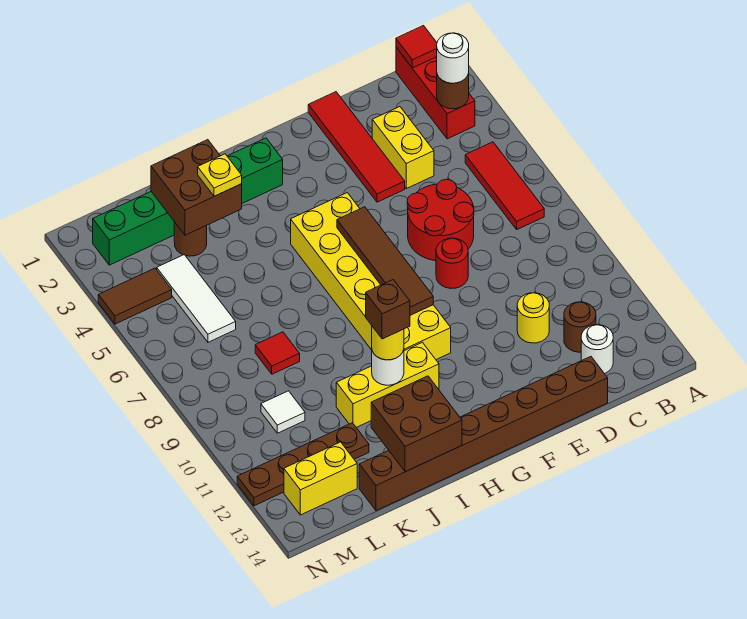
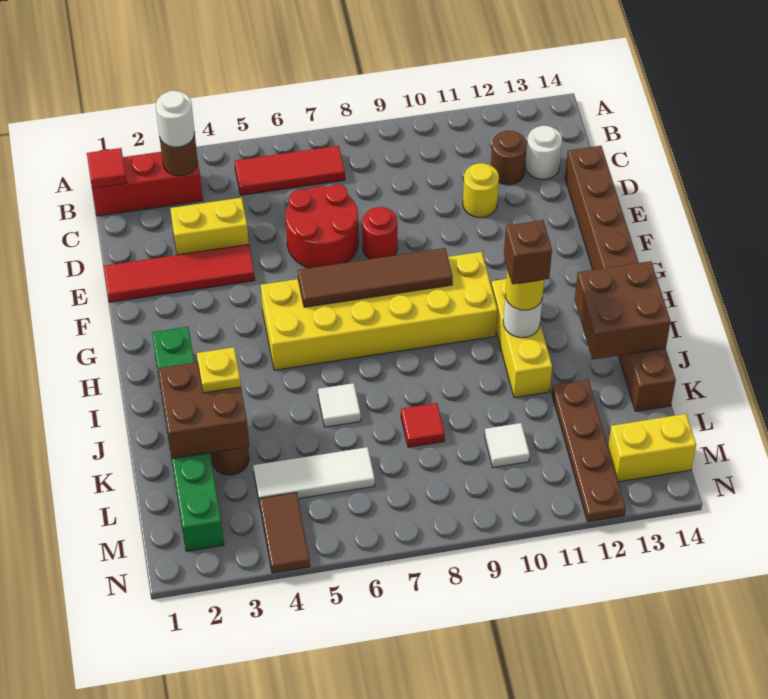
none -> white tile J6 level 1
yellow brick L13:M13 level 1 -> yellow brick M13:M14 level 1

